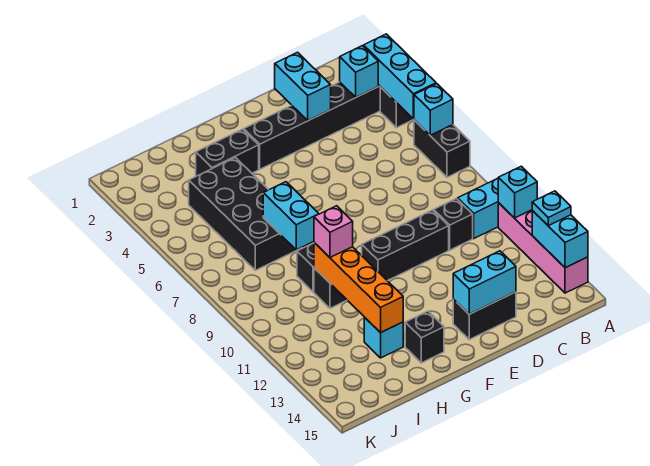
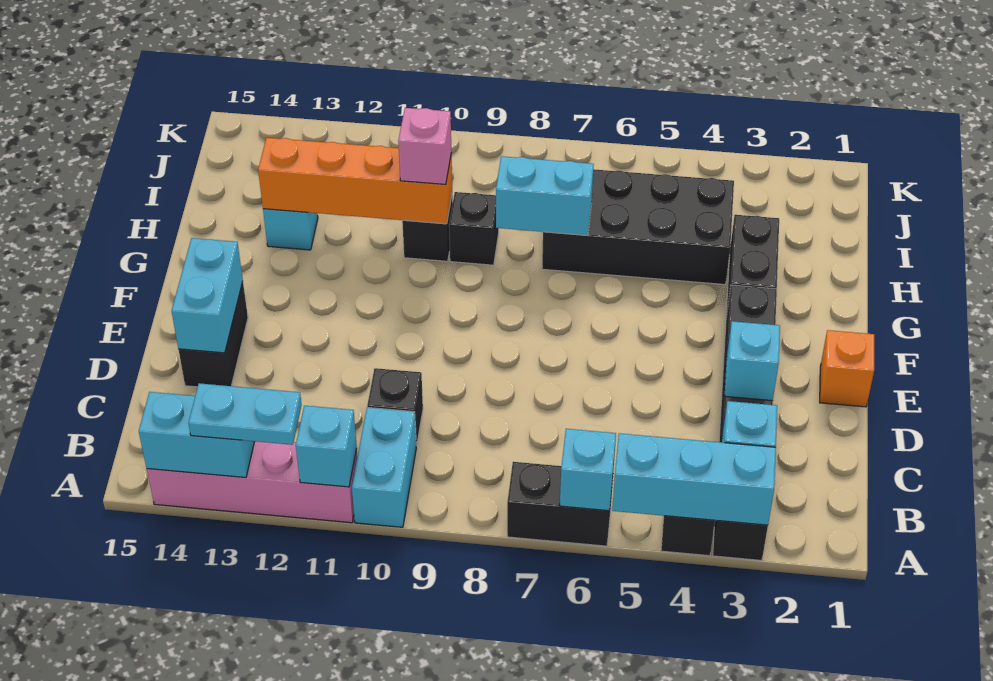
cyan plate A13 level 3 -> cyan plate A12:A13 level 3
cyan brick D2:D3 level 2 -> cyan brick D3 level 2
black brick D10:F10 level 1 -> none
none -> orange brick E1 level 1
black brick G14 level 1 -> none

